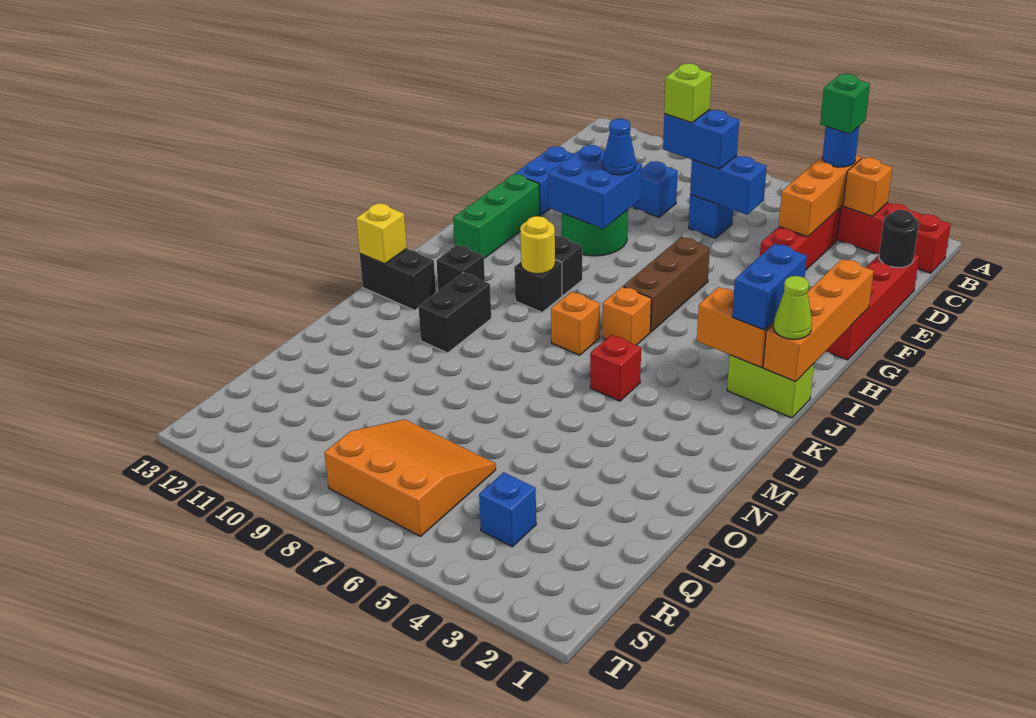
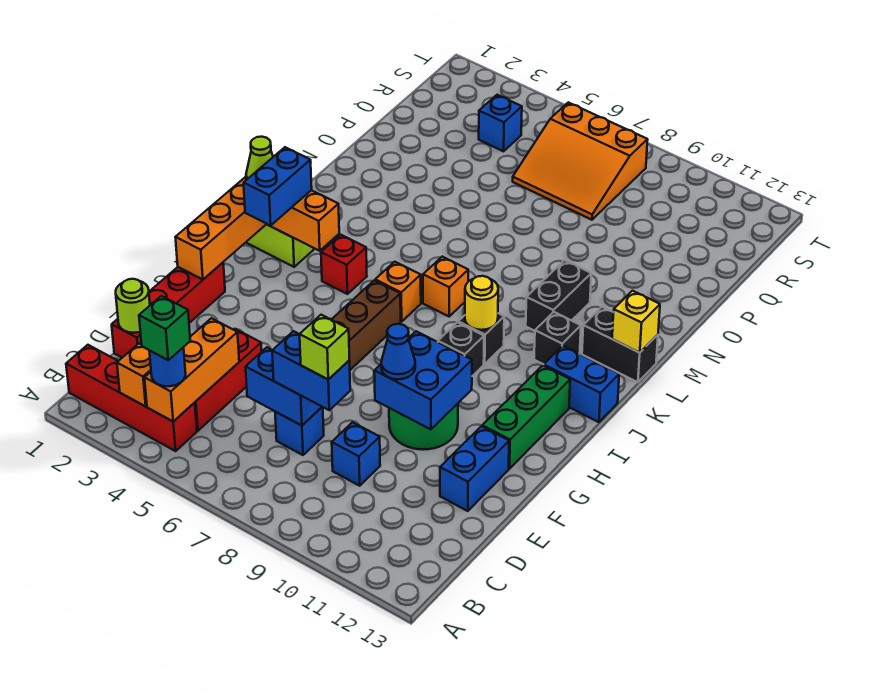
black round brick D1 level 2 -> lime round brick D1 level 2
none -> blue brick J12:J13 level 1
red brick L5 level 1 -> red brick J4 level 1

